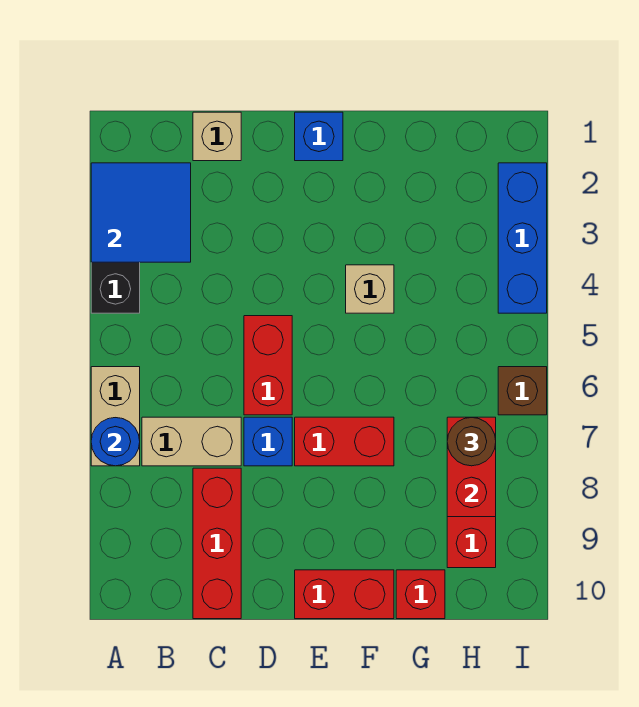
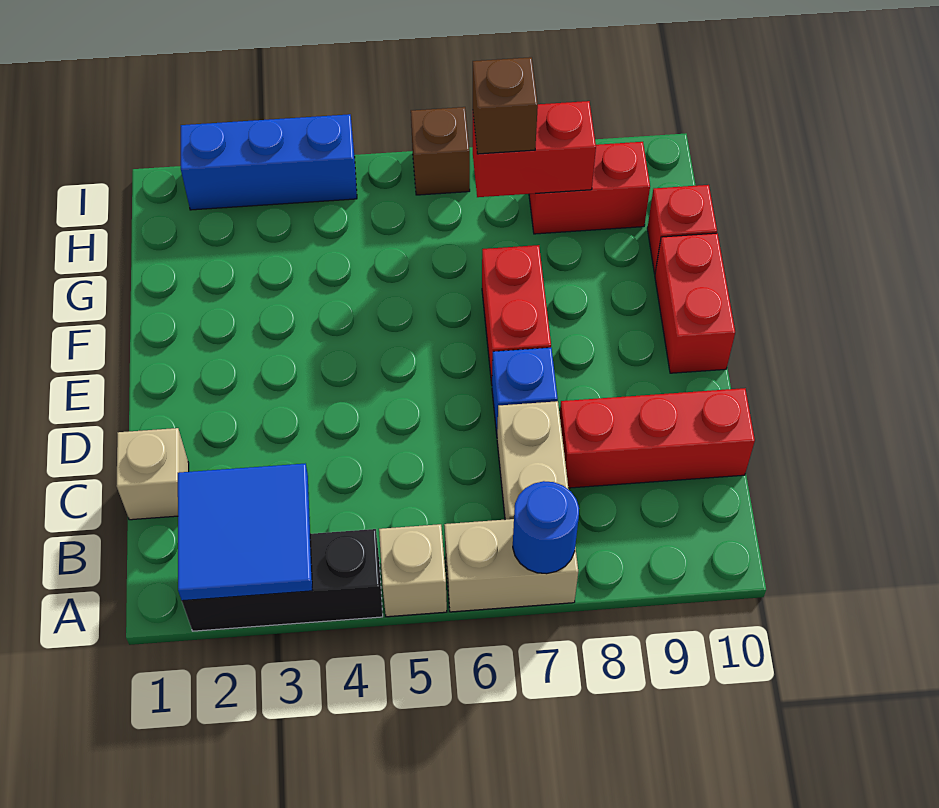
red brick D5:D6 level 1 -> none
blue brick E1 level 1 -> none
tan brick F4 level 1 -> tan brick A5 level 1
brown round brick H7 level 3 -> brown brick H7 level 3

